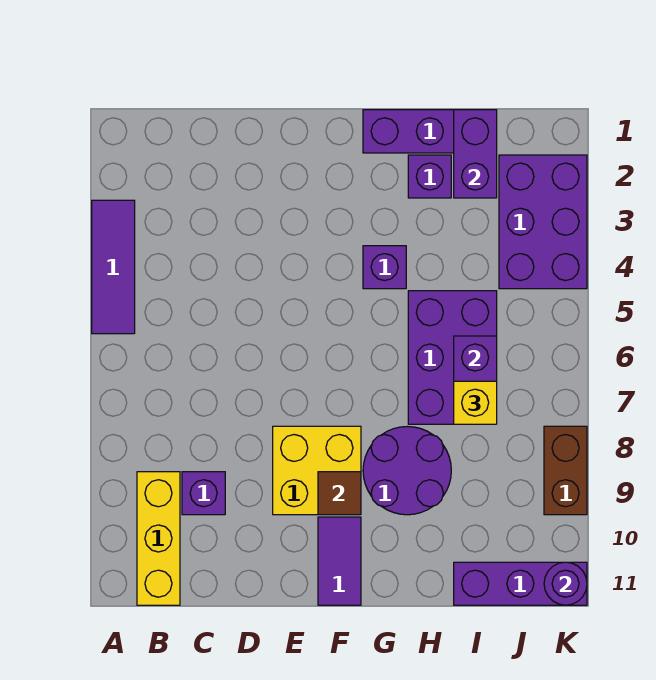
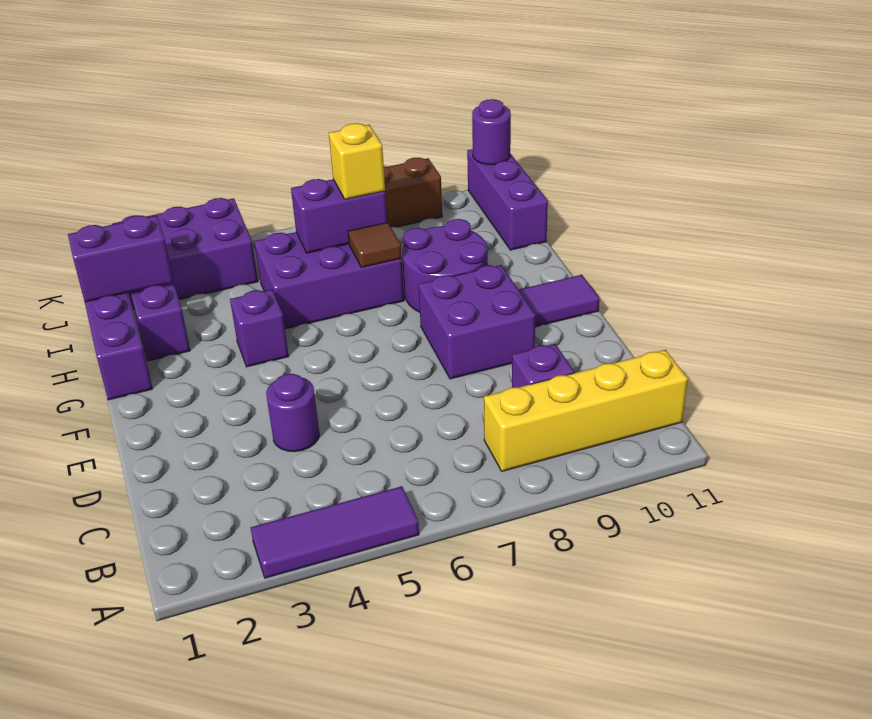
yellow brick B9:B11 level 1 -> yellow brick B8:B11 level 1
none -> purple round brick D4 level 1
yellow brick E8:F9 level 1 -> purple brick E8:F9 level 1
brown tile F9 level 2 -> brown tile H7 level 2

